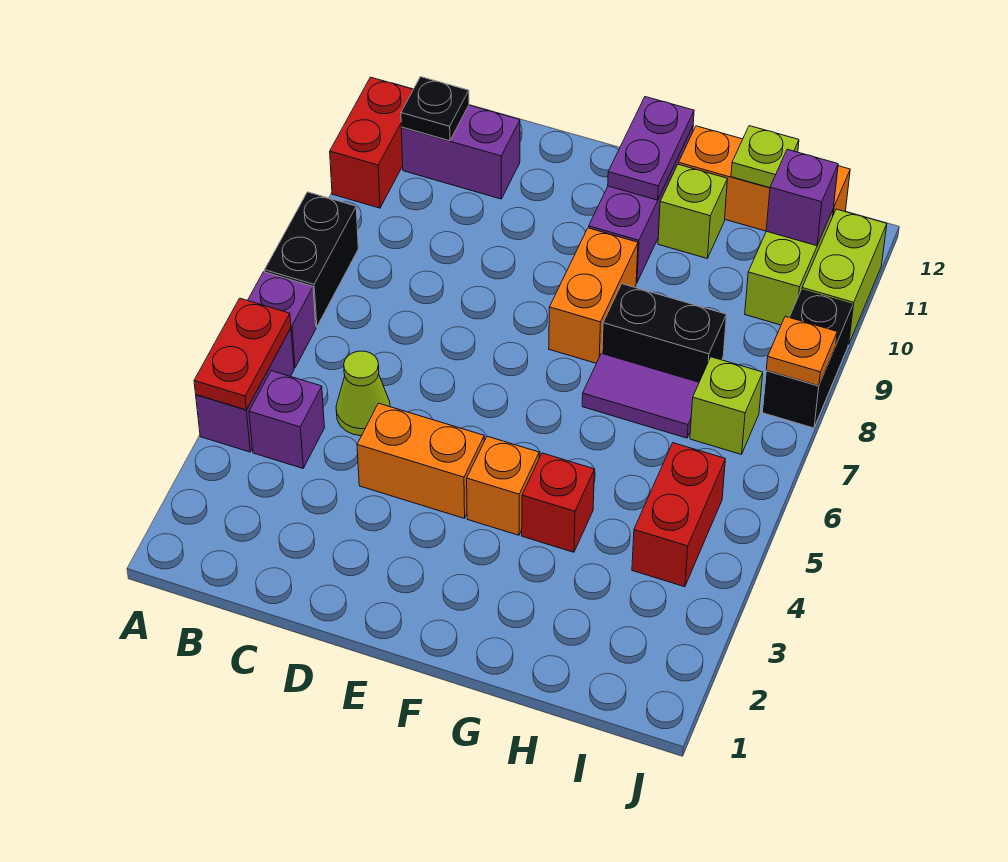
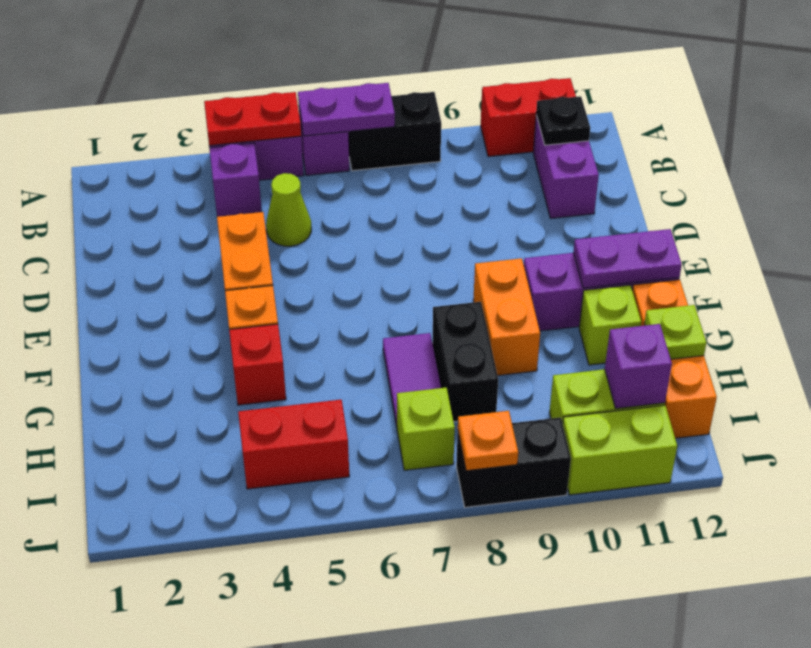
none -> purple plate A6:A7 level 2
orange brick F8:F9 level 1 -> orange brick F9:G9 level 1

